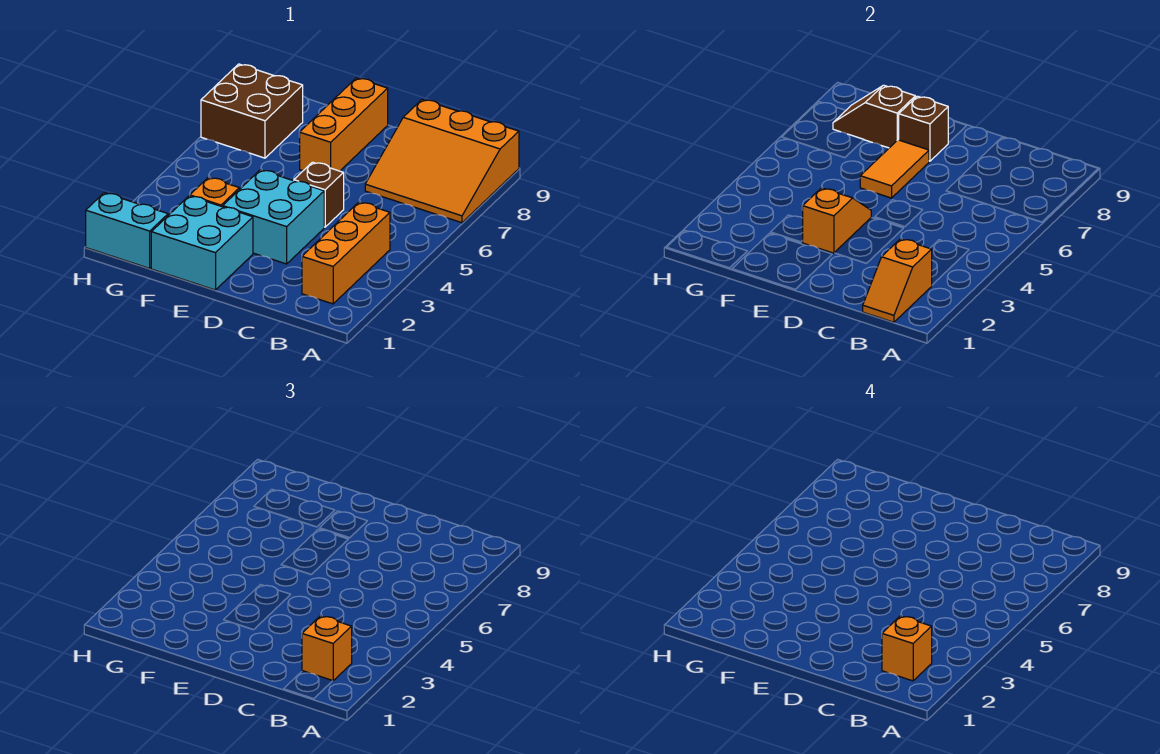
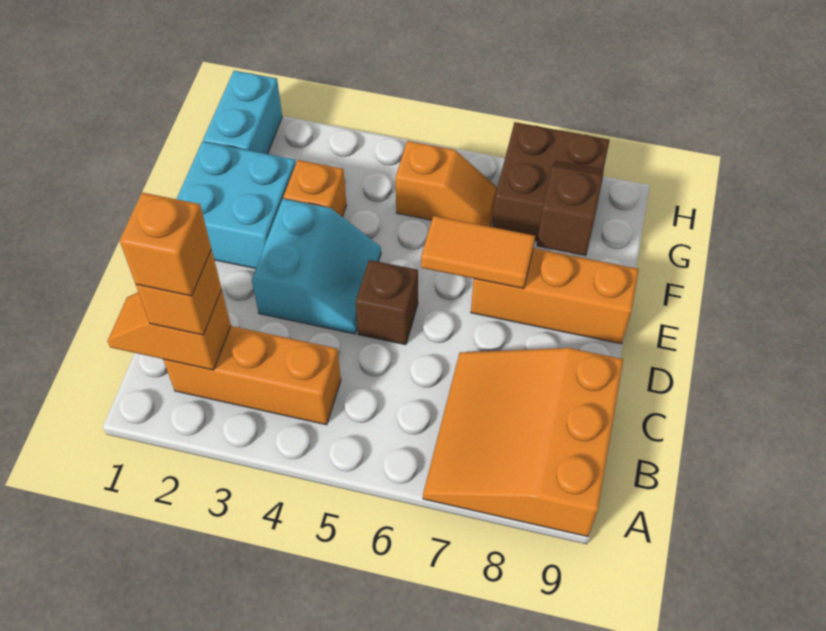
cyan brick D3:E4 level 1 -> cyan slope D3:E4 level 1 top 3
orange slope E3:E4 level 2 top 3 -> orange slope G5:G6 level 1 top 5
brown brick E8 level 2 -> none

